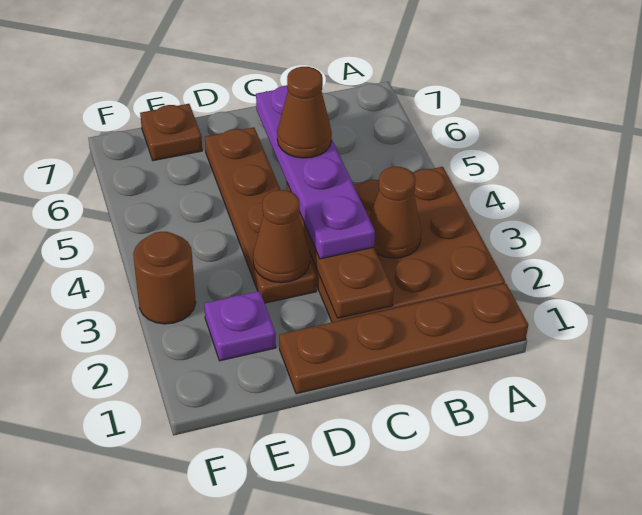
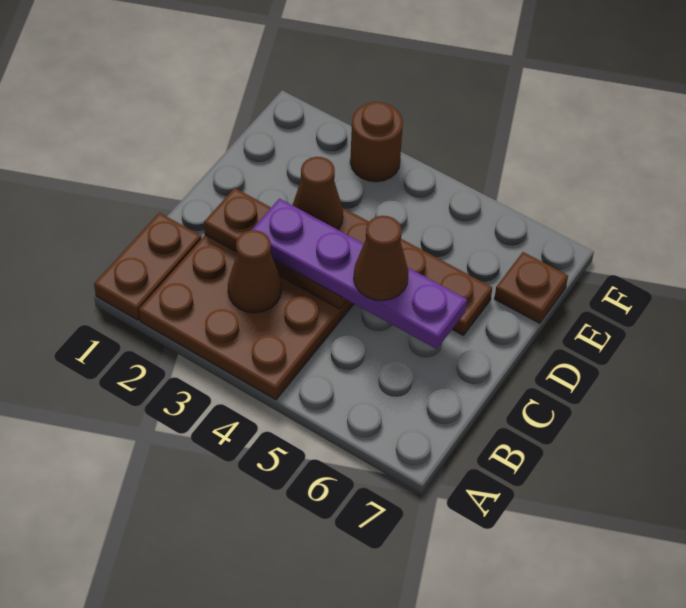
brown plate A1:D1 level 1 -> brown plate A1:B1 level 1
purple plate E2 level 1 -> none

